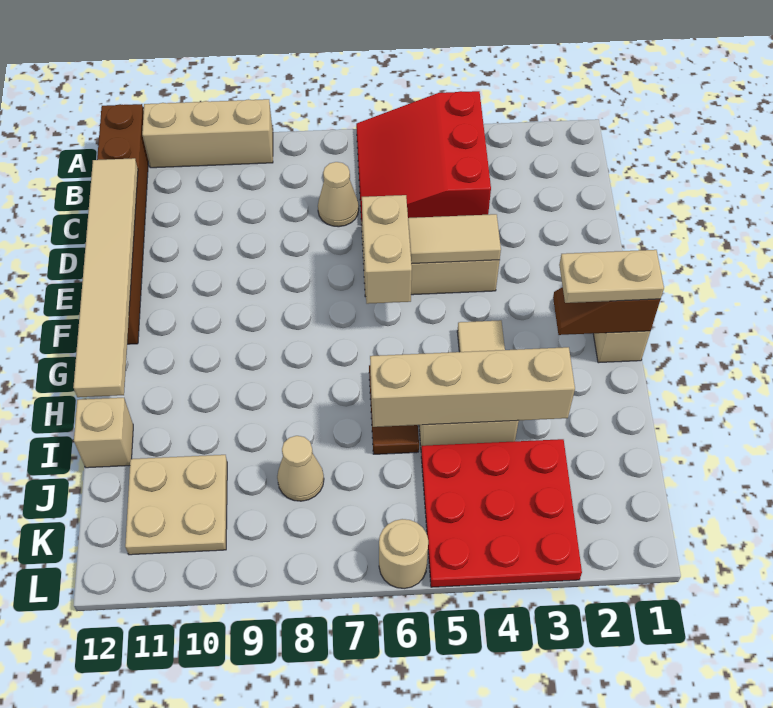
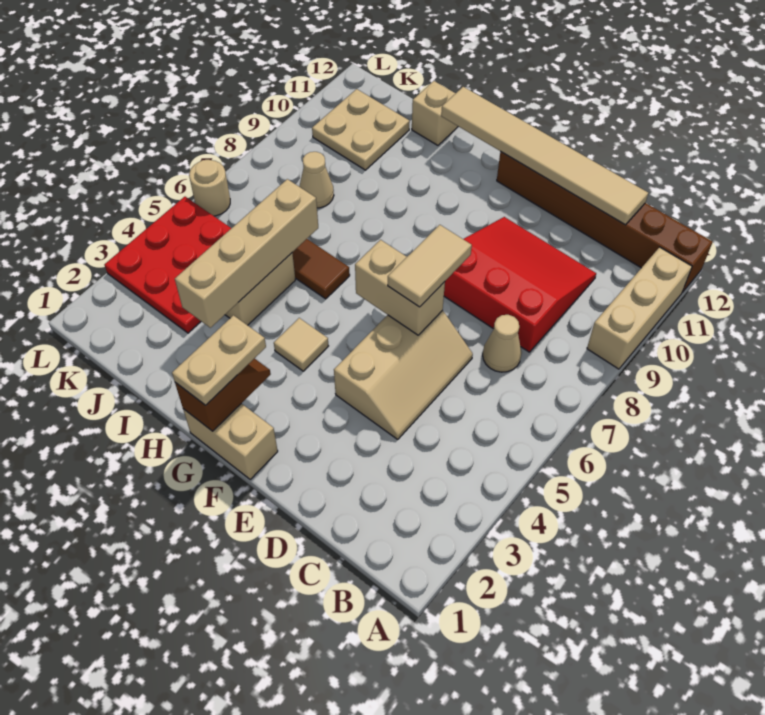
red slope A4:C6 level 1 top 4 -> red slope C8:E10 level 1 top 8
tan tile E4:E5 level 2 -> tan tile E6:E7 level 3

